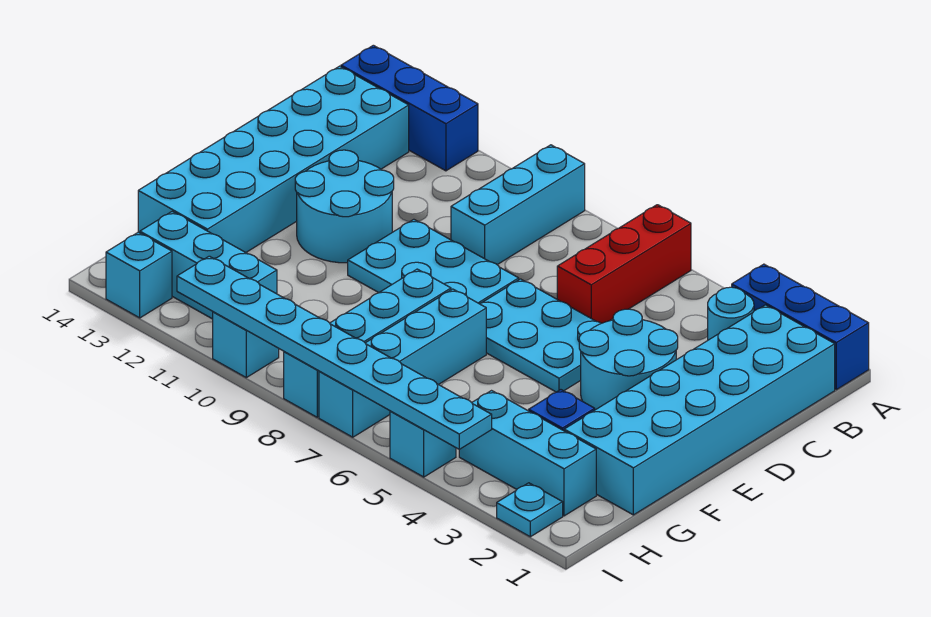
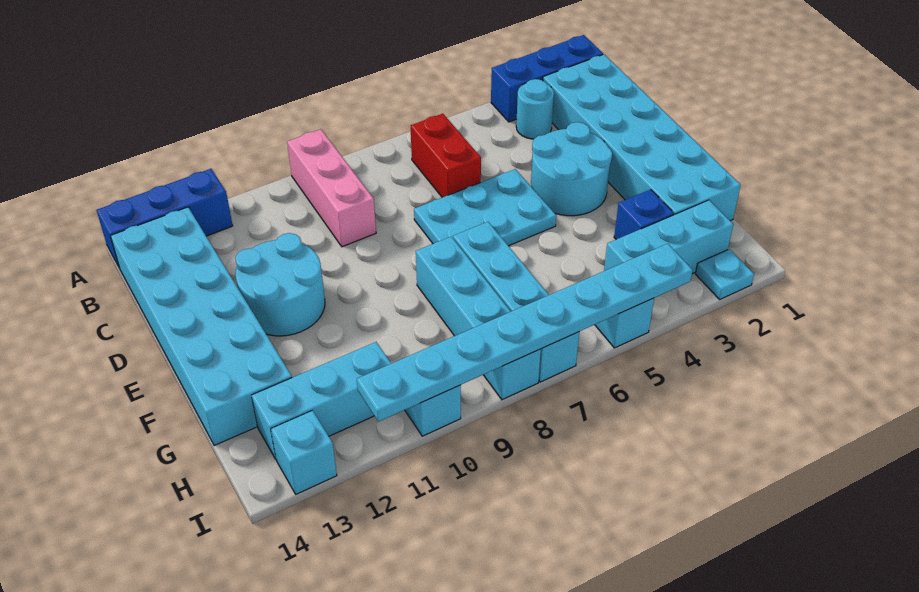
red brick A6:C6 level 1 -> red brick B6:C6 level 1
cyan brick A9:C9 level 1 -> pink brick A9:C9 level 1
cyan plate D8:E10 level 1 -> none

